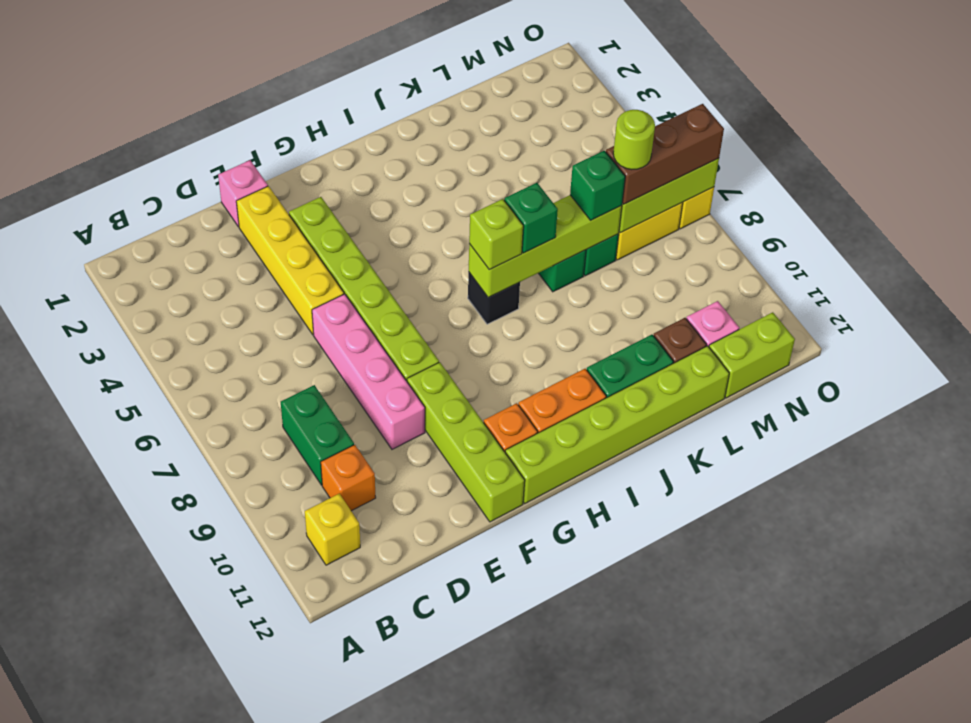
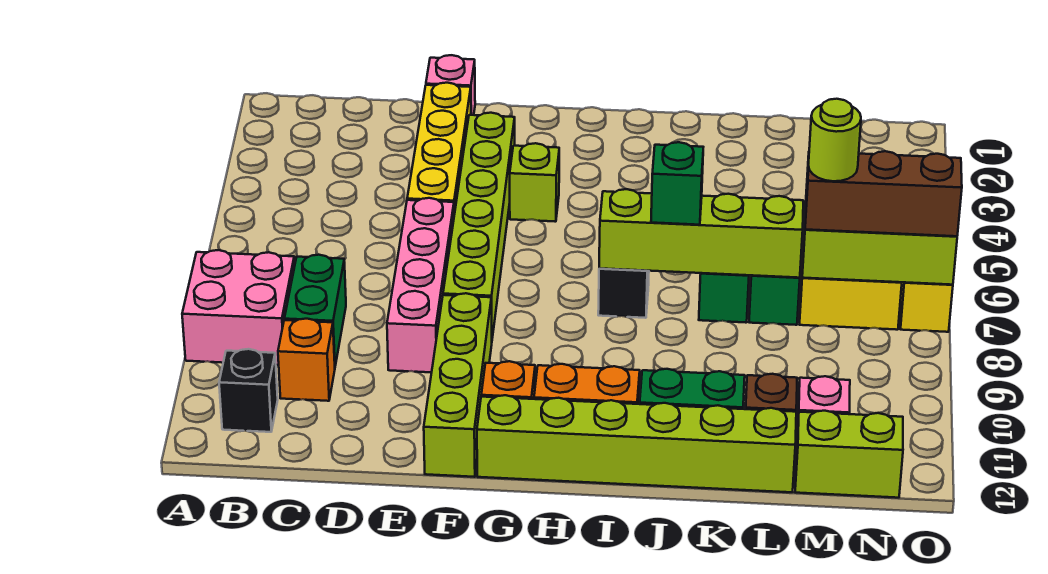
none -> pink brick A8:B9 level 1
yellow brick B11 level 1 -> black brick B11 level 1
lime brick I7 level 3 -> lime brick G4 level 1
green brick L7 level 3 -> none

